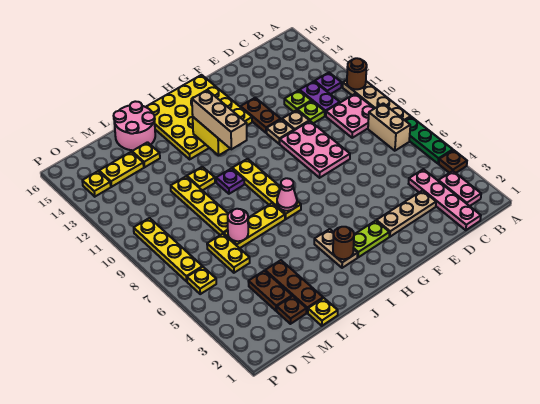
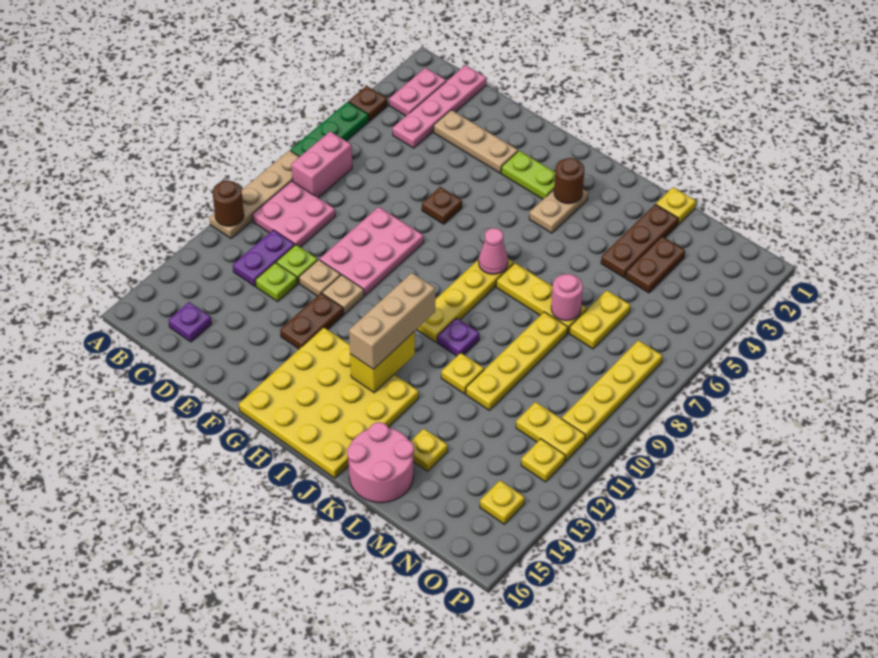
tan brick B7:B8 level 1 -> pink brick B7:B8 level 1
purple plate B12 level 1 -> purple plate C15 level 1
brown plate M2 level 1 -> brown plate F6 level 1
yellow plate M14:N14 level 1 -> yellow plate N11:O11 level 1
yellow plate O6 level 1 -> yellow plate O12 level 1

